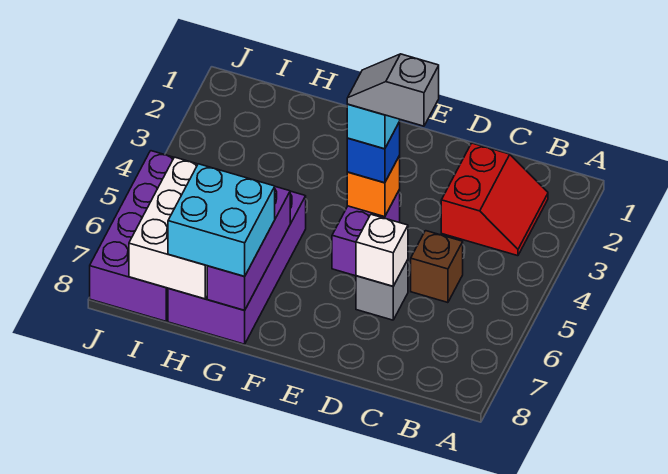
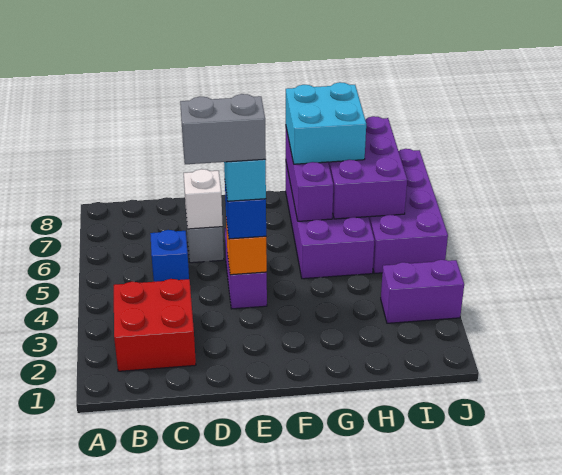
red slope B2:C3 level 1 top C -> red brick B2:C3 level 1
brown brick C5 level 1 -> blue brick C5 level 1
grey slope D4:E4 level 5 top D -> grey brick D4:E4 level 5
white brick H6:I8 level 2 -> purple brick H6:I8 level 2
none -> purple brick I3:J3 level 1

